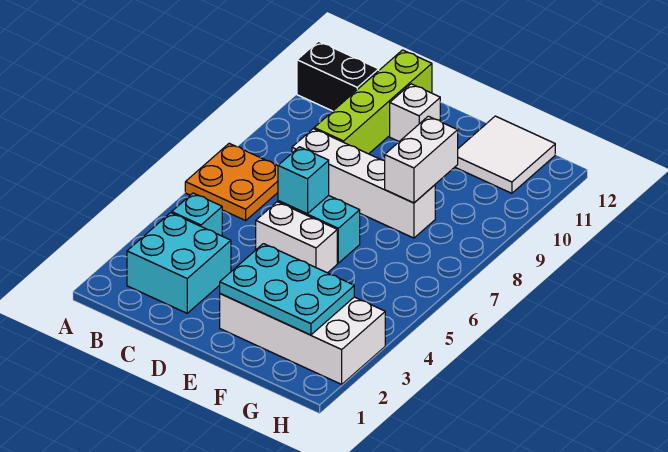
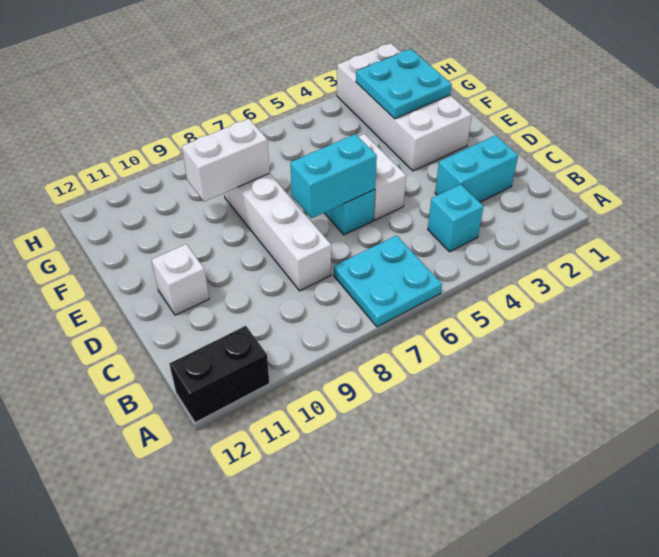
orange plate A6:B7 level 1 -> cyan plate A6:B7 level 1
black brick A11:B11 level 1 -> black brick A11:A12 level 1
cyan brick B2:C3 level 1 -> cyan brick C2:C3 level 1
lime brick C9:C12 level 1 -> none
cyan brick D6 level 2 -> cyan brick D6:D7 level 2
cyan plate E2:G3 level 2 -> cyan plate F2:G3 level 2
white tile F11:G12 level 1 -> none

